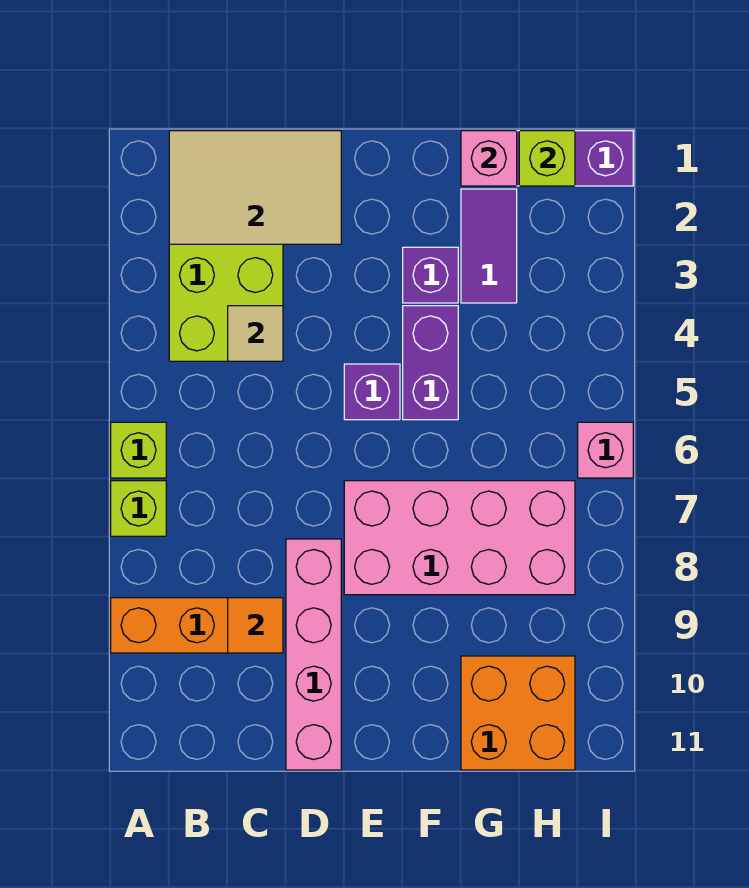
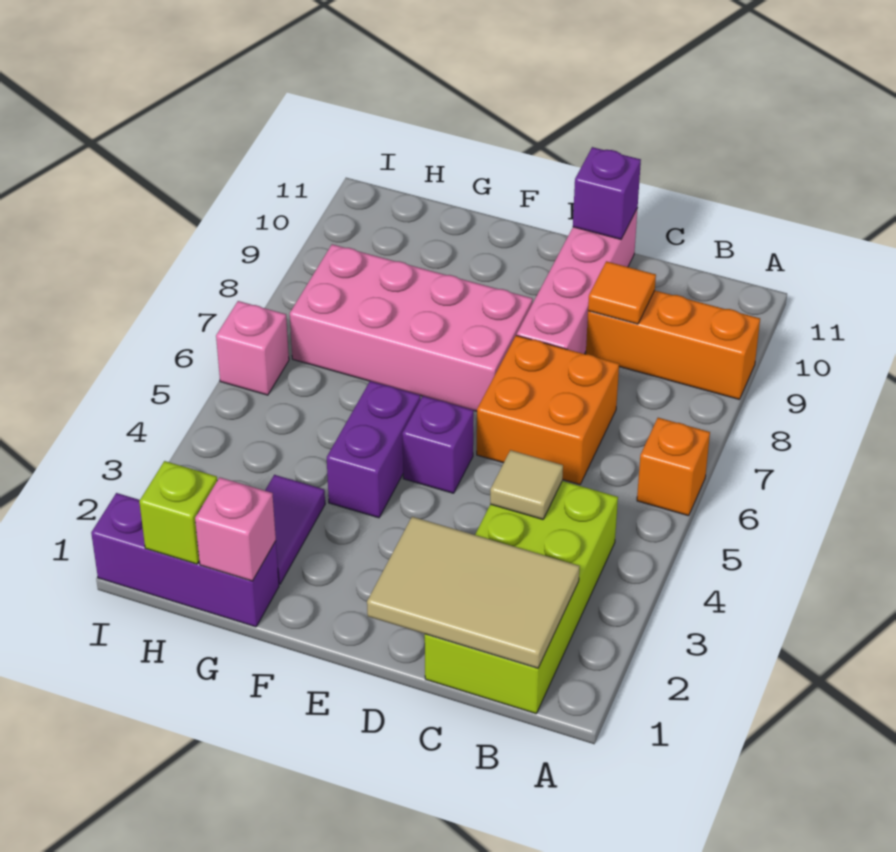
lime brick A6 level 1 -> orange brick A6 level 1
lime brick A7 level 1 -> none
purple brick F3 level 1 -> purple brick D11 level 2
orange brick G10:H11 level 1 -> orange brick C6:D7 level 1

